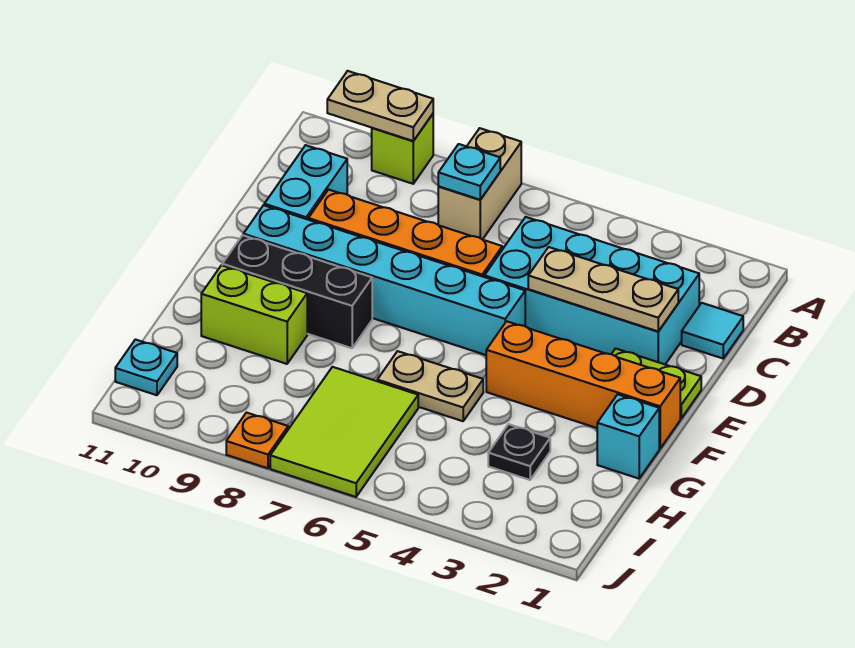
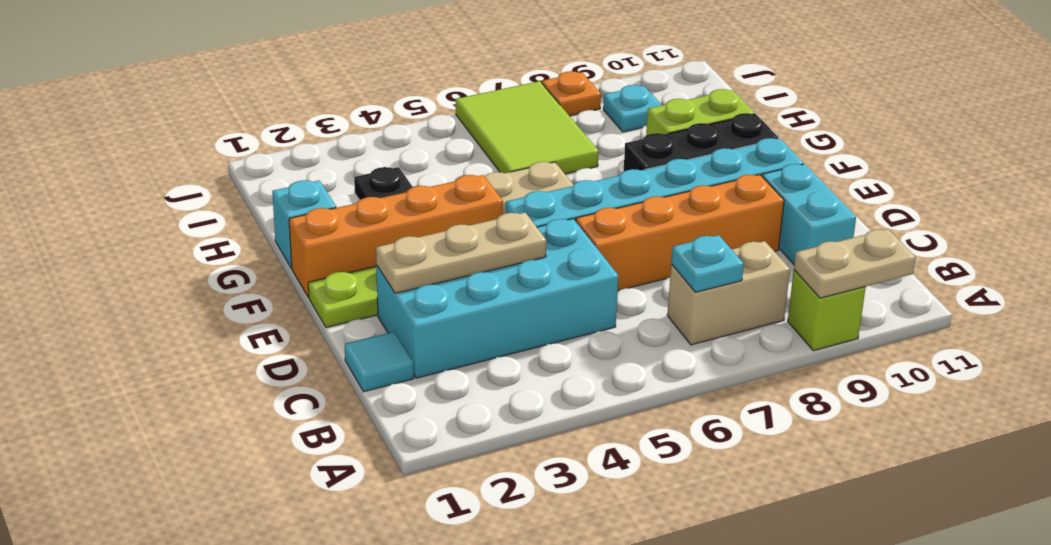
tan brick A7:B7 level 1 -> tan brick B7:B8 level 1
cyan plate I11 level 1 -> cyan plate I9 level 1

